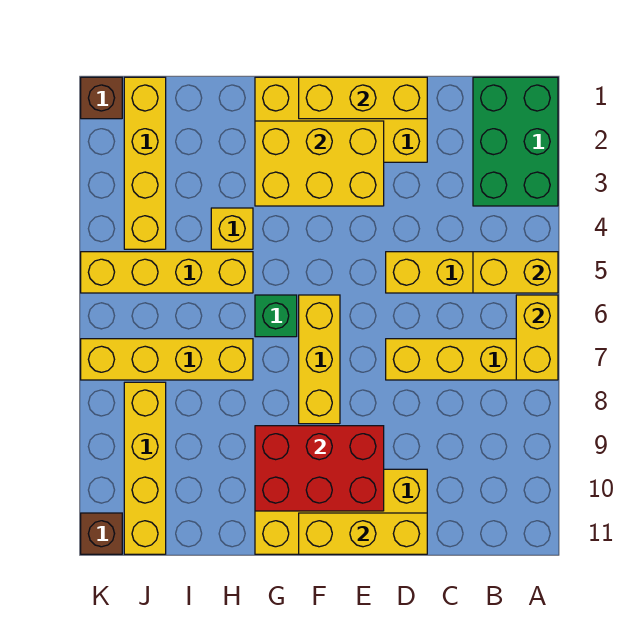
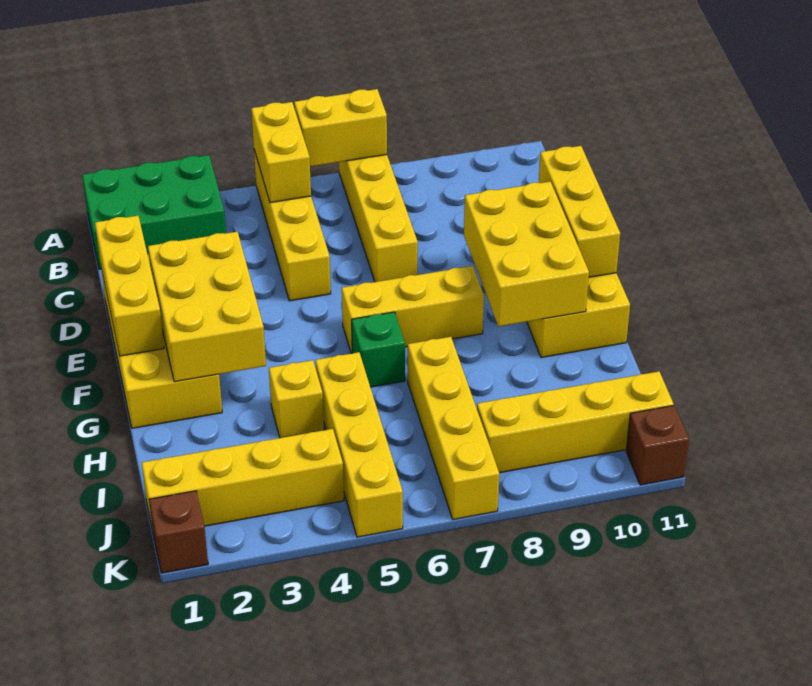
red brick E9:G10 level 2 -> yellow brick E9:G10 level 2

